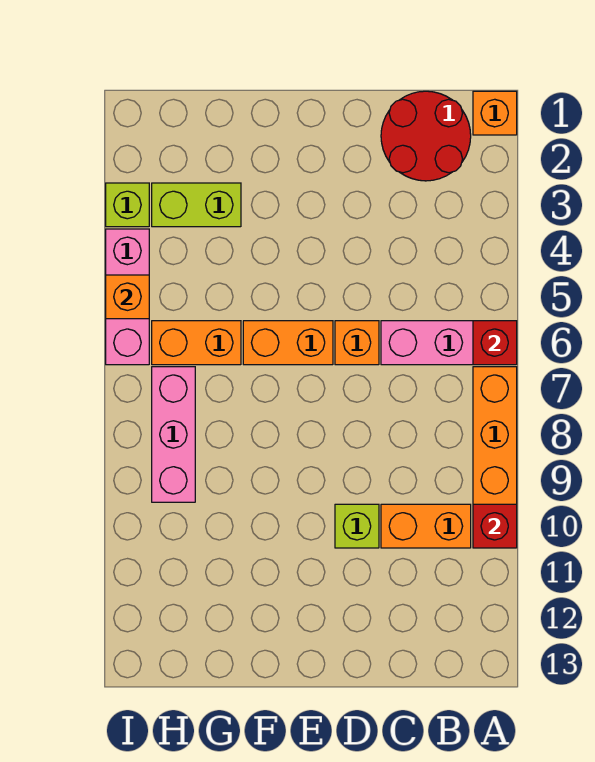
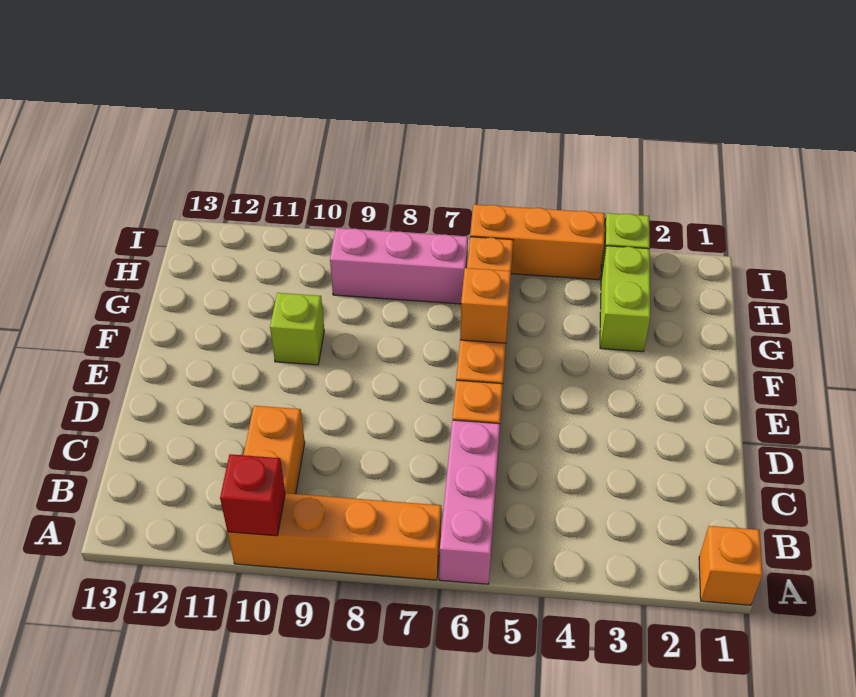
red brick A6 level 2 -> none
red round brick B1:C2 level 1 -> none
lime brick D10 level 1 -> lime brick F10 level 1
pink brick I4:I6 level 1 -> orange brick I4:I6 level 1
orange brick I5 level 2 -> orange brick F6 level 2

